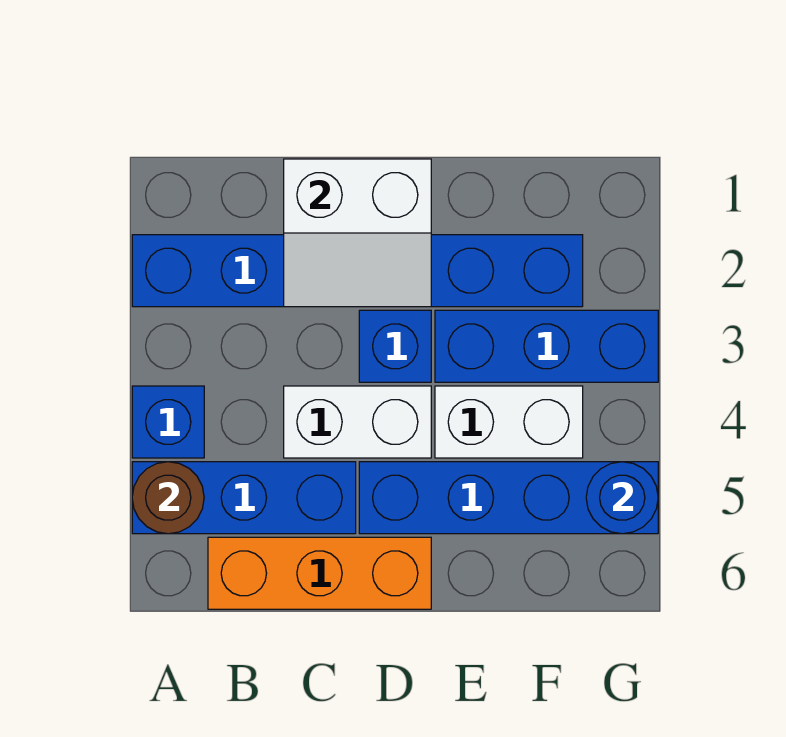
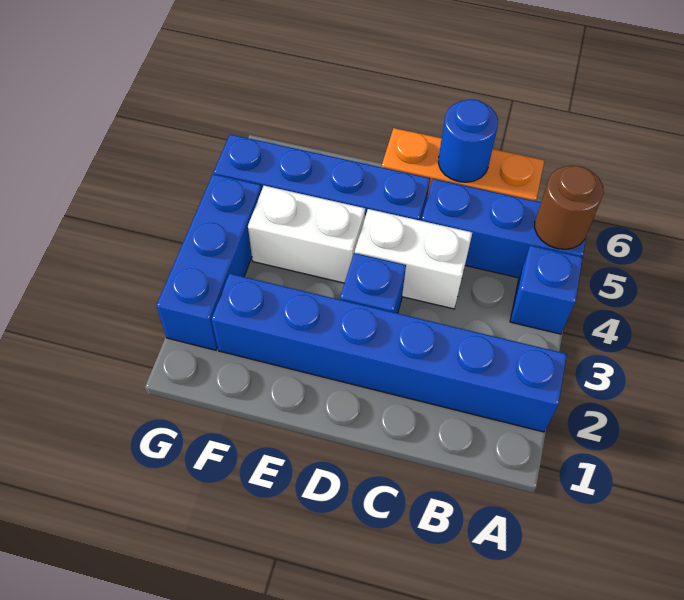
white slope C1:D2 level 2 top 1 -> none
blue brick E3:G3 level 1 -> blue brick G2:G4 level 1
blue round brick G5 level 2 -> blue round brick C6 level 2

